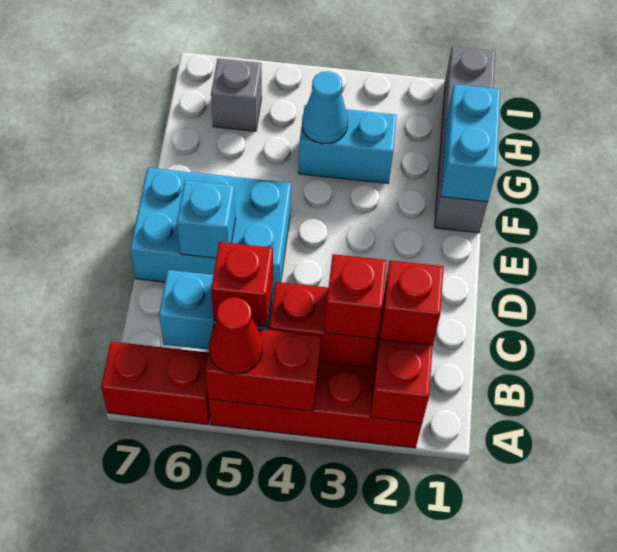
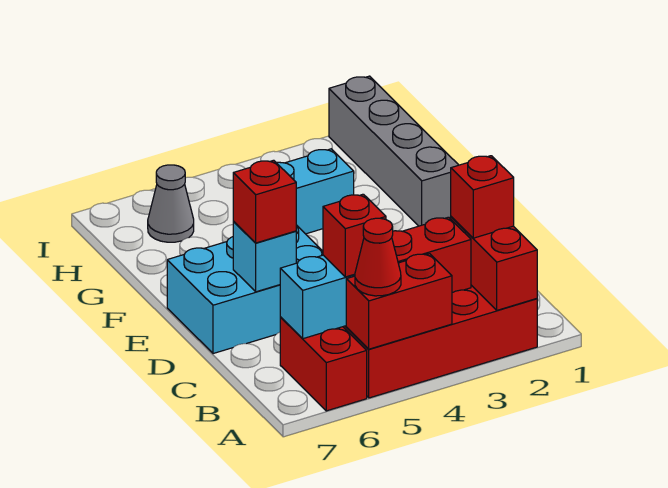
red brick A6:A7 level 1 -> red brick A6:B6 level 1
red brick B3 level 3 -> red brick D6 level 3
cyan brick F1:G1 level 2 -> none
cyan cone G4 level 2 -> none
grey brick H6 level 1 -> grey cone H6 level 1

